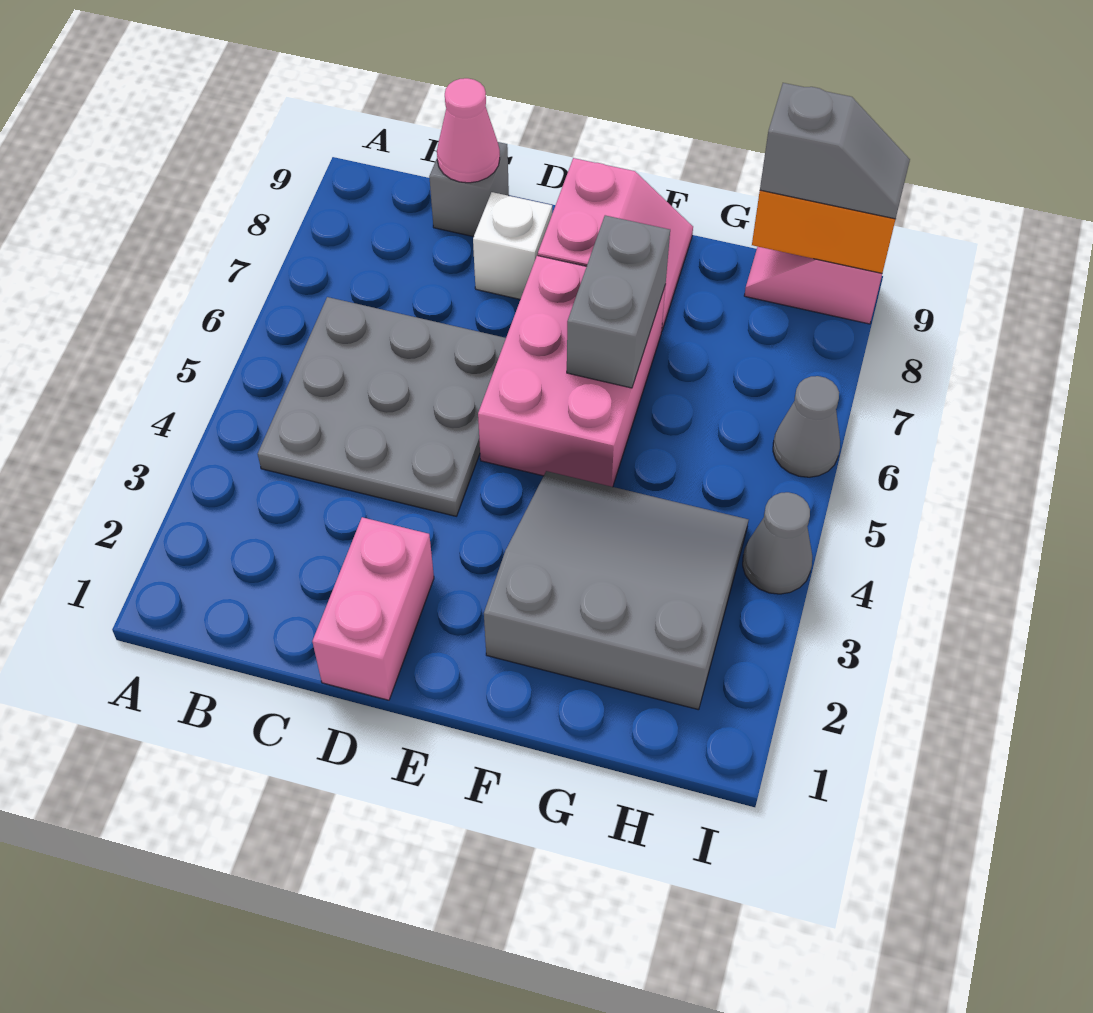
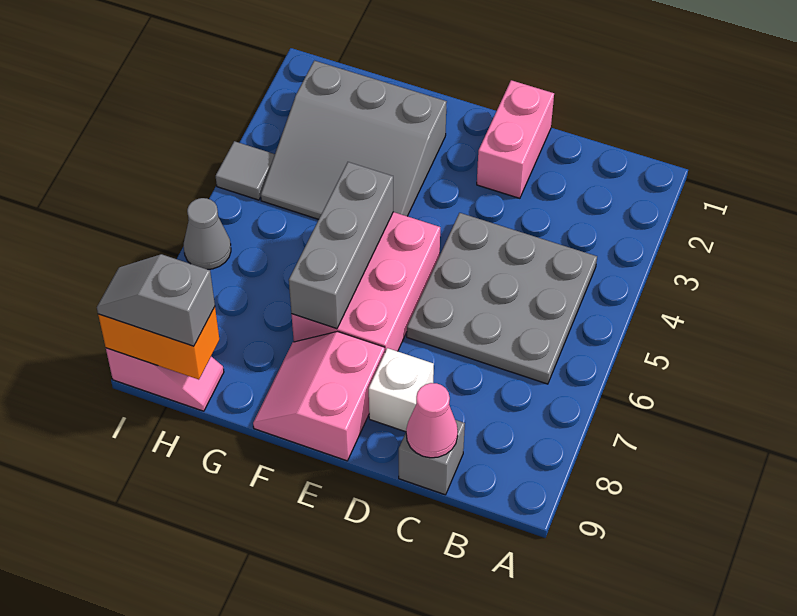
grey brick F6:F7 level 2 -> grey brick F5:F7 level 2
grey cone I4 level 1 -> grey tile I4 level 1

